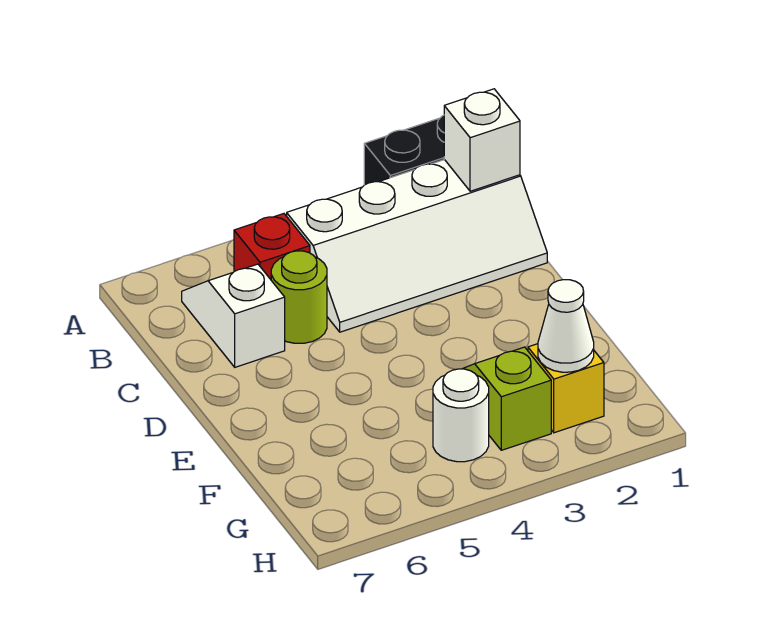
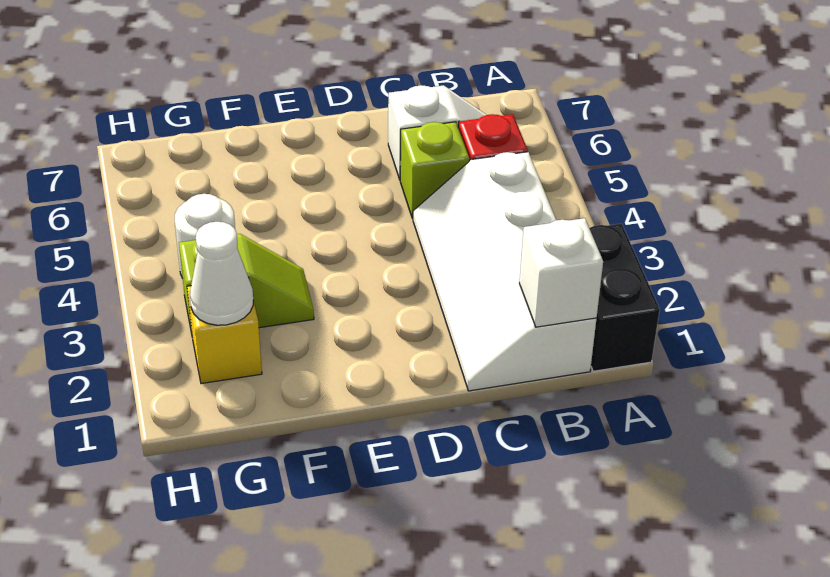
lime round brick C5 level 1 -> lime brick C5 level 1

